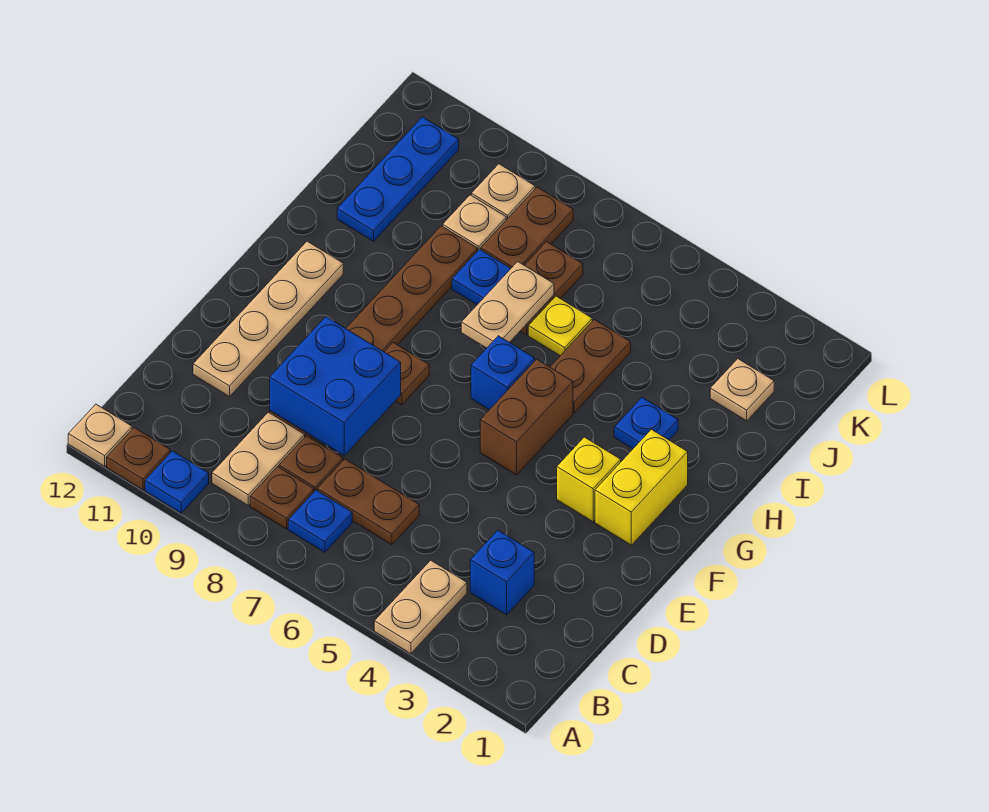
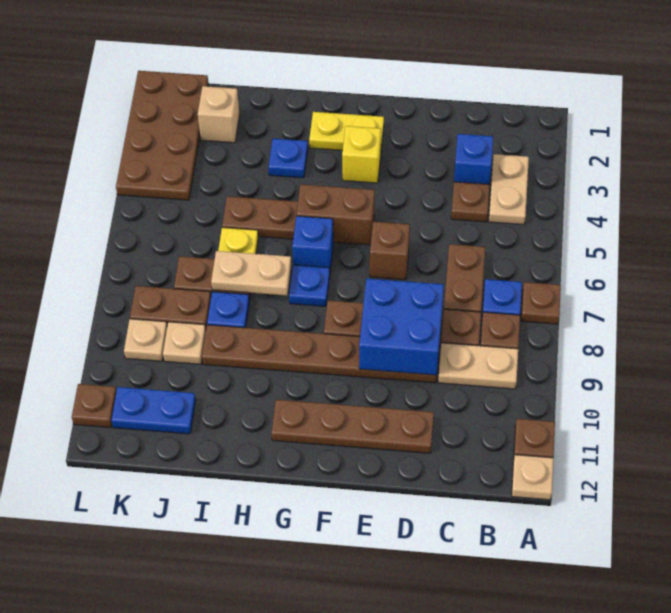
tan plate A4:B4 level 1 -> tan plate B3:B4 level 1
none -> brown plate A7 level 1
blue plate A10 level 1 -> blue plate G7 level 1
none -> brown plate C4 level 1
tan plate D11:G11 level 1 -> brown plate D11:G11 level 1
none -> brown brick E6 level 1
yellow brick F2:G2 level 1 -> yellow plate F2:G2 level 1
blue plate I11:K11 level 1 -> blue plate J11:K11 level 1
tan plate J2 level 1 -> tan brick J2 level 1
none -> brown plate K1:L4 level 1
none -> brown plate L11 level 1

